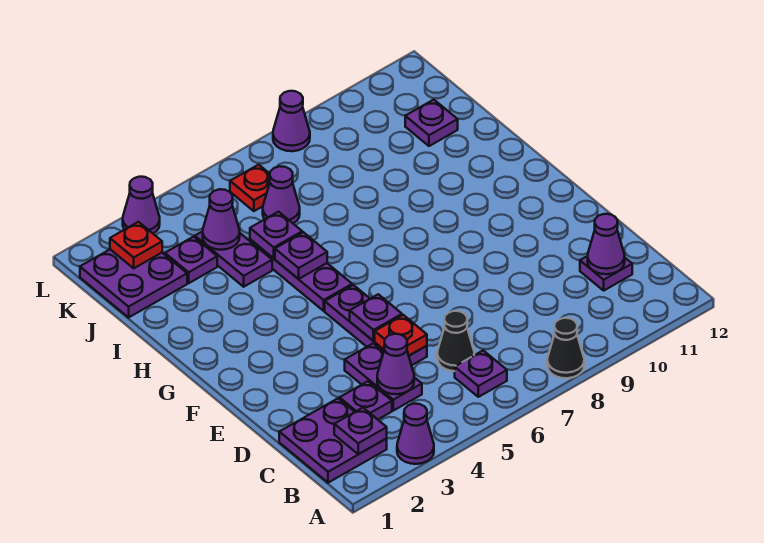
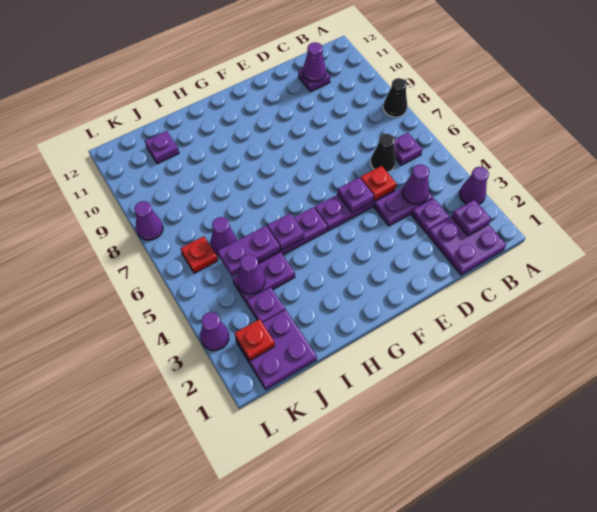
purple plate I5 level 2 -> purple plate I5:J5 level 2

